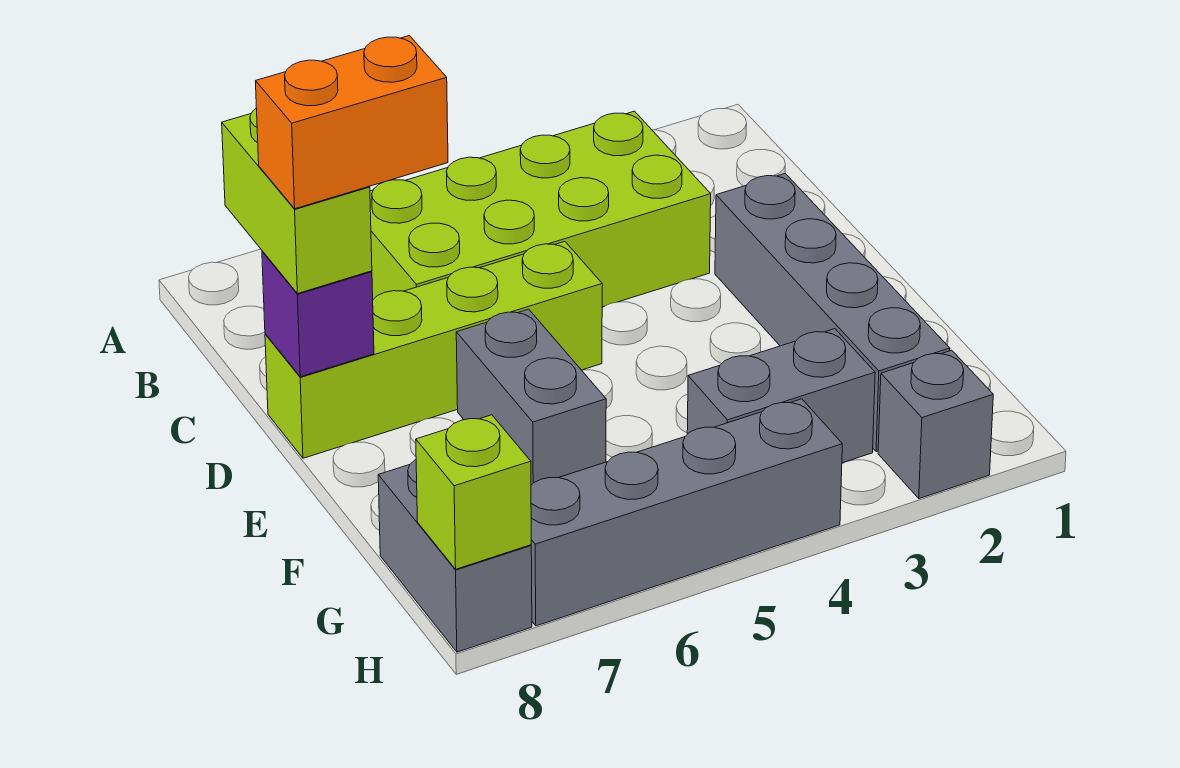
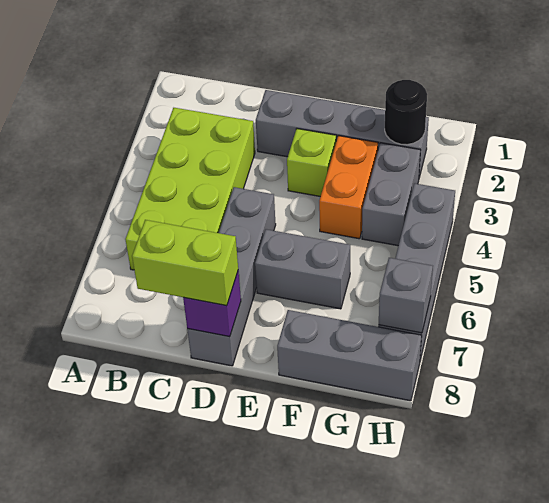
lime brick D5:D8 level 1 -> grey brick D5:D8 level 1
orange brick D7:D8 level 4 -> orange brick F3:F4 level 1
none -> black round brick G2 level 2
grey brick G8:H8 level 1 -> grey brick F8:H8 level 1
grey brick H2 level 1 -> grey brick H7 level 2
lime brick H8 level 2 -> lime brick E3 level 1

